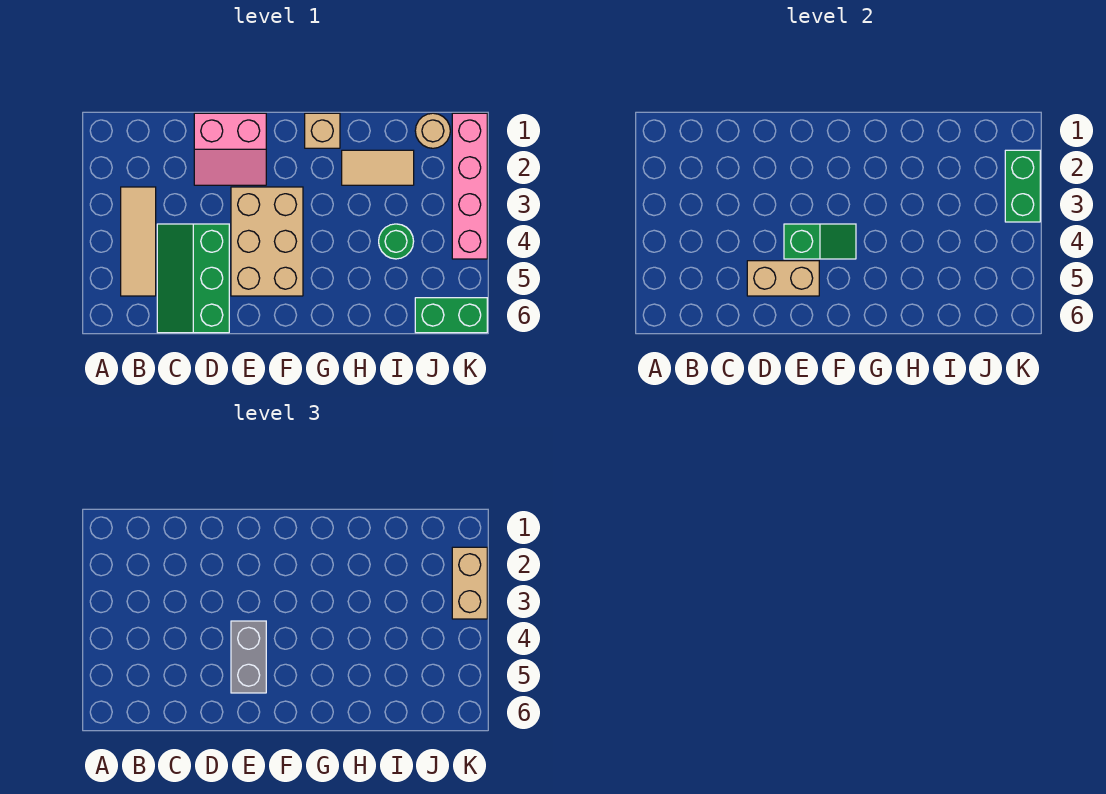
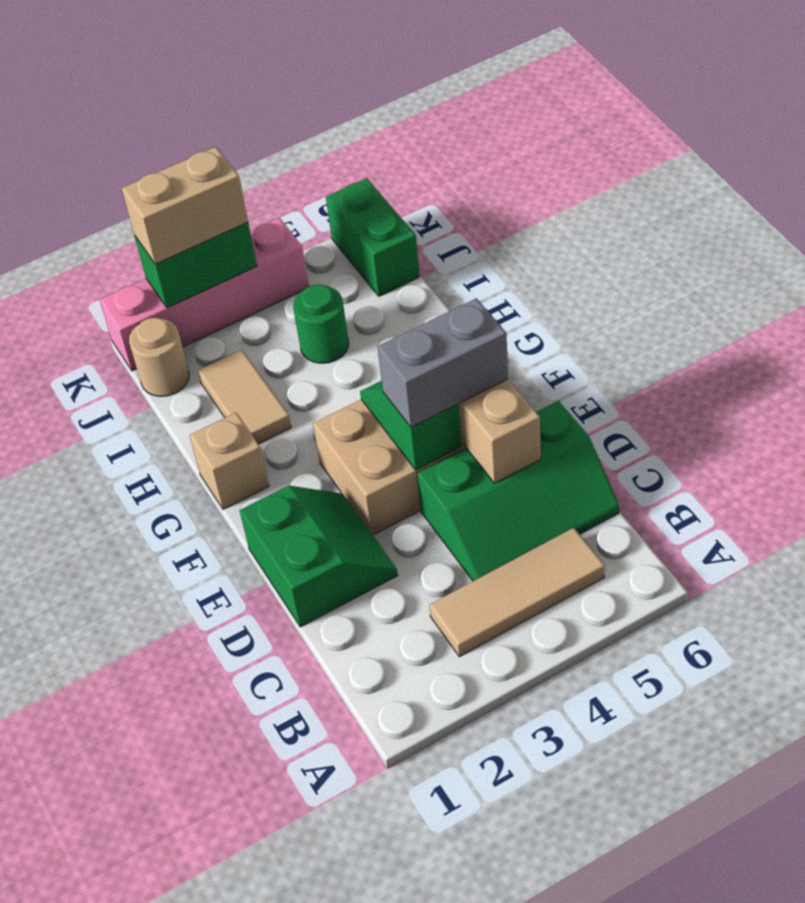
pink slope D1:E2 level 1 top 1 -> green slope D1:E2 level 1 top 1

